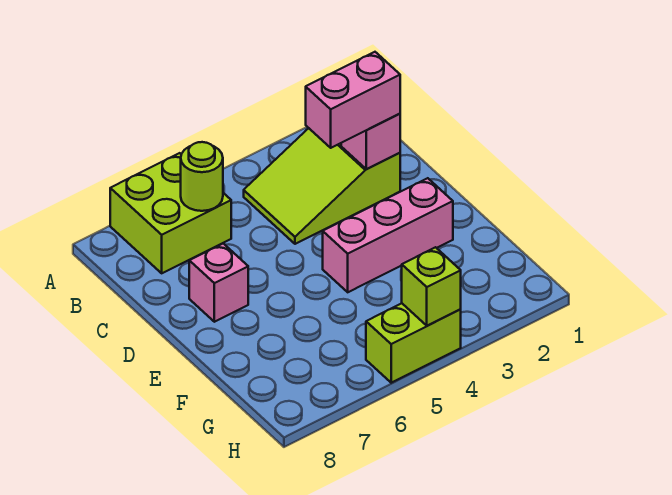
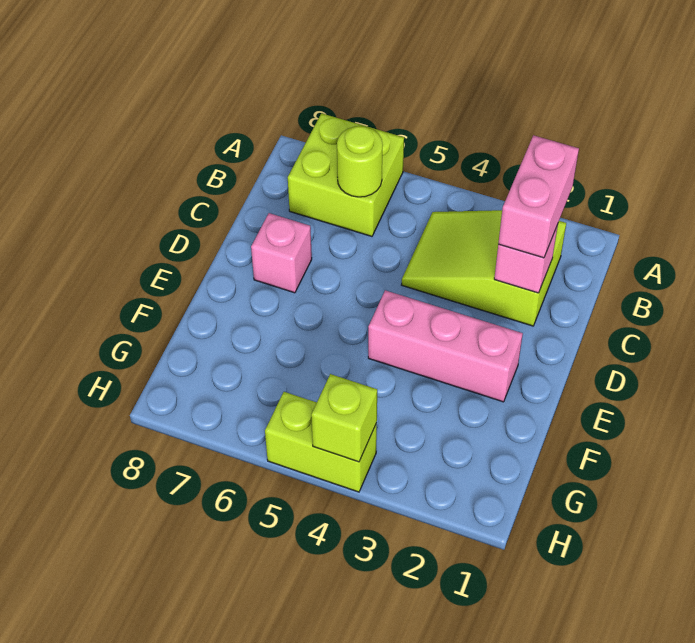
pink brick C2:C3 level 3 -> pink brick B2:C2 level 3

